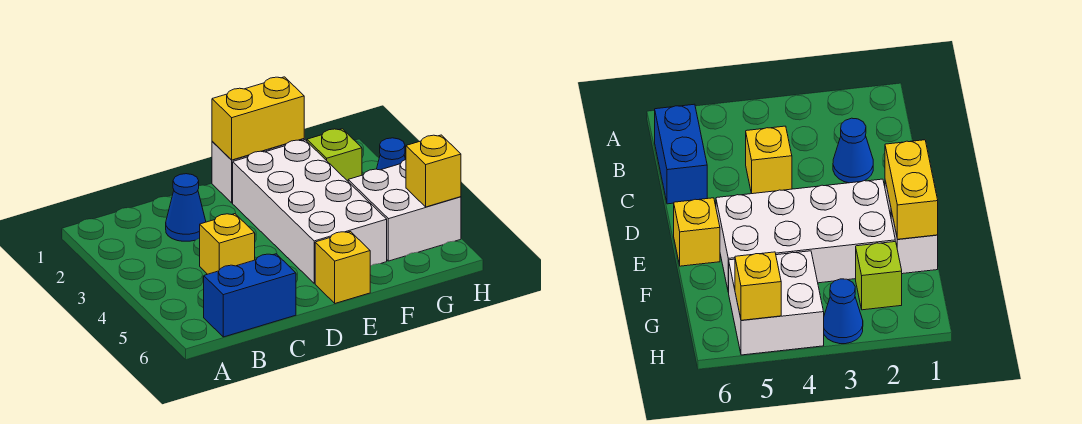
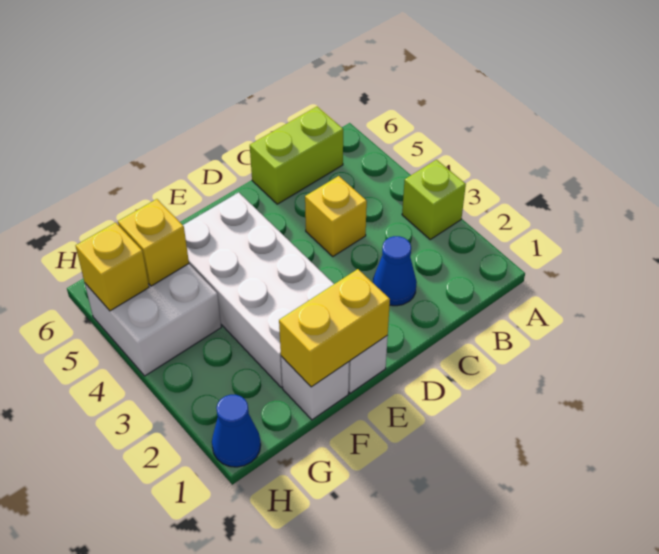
blue brick B6:C6 level 1 -> lime brick B6:C6 level 1
yellow brick E6 level 1 -> yellow brick G5 level 2
lime brick G2 level 1 -> lime brick A3 level 1
blue cone H3 level 1 -> blue cone H1 level 1

